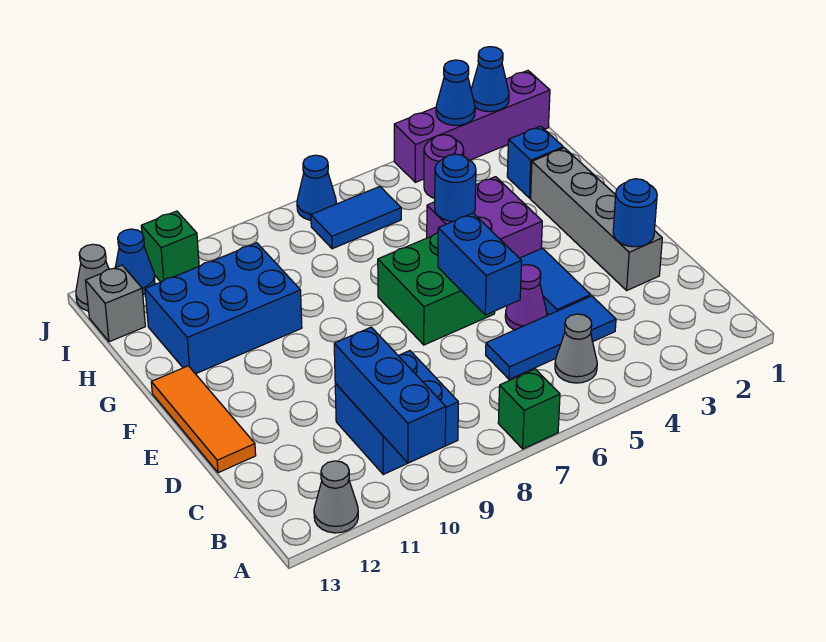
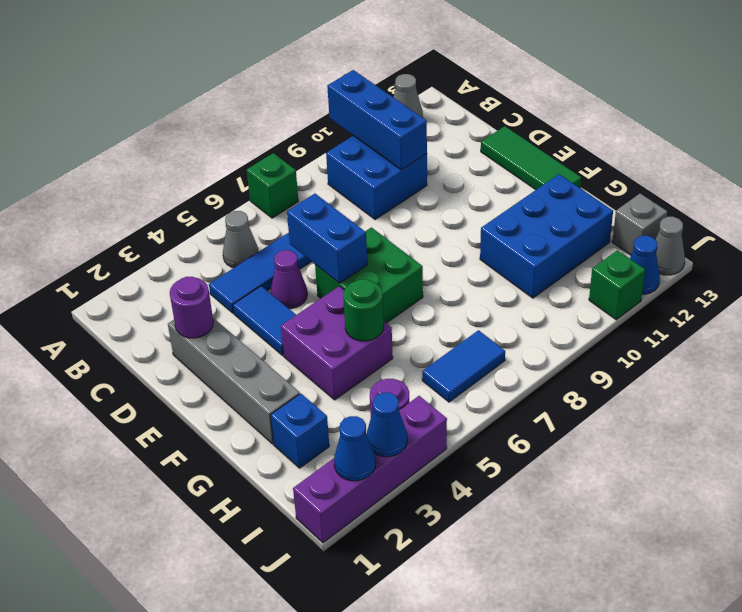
blue round brick D2 level 2 -> purple round brick D2 level 2
orange tile D13:F13 level 1 -> green tile D13:F13 level 1
blue round brick G5 level 2 -> green round brick G5 level 2
blue cone J7 level 1 -> none

